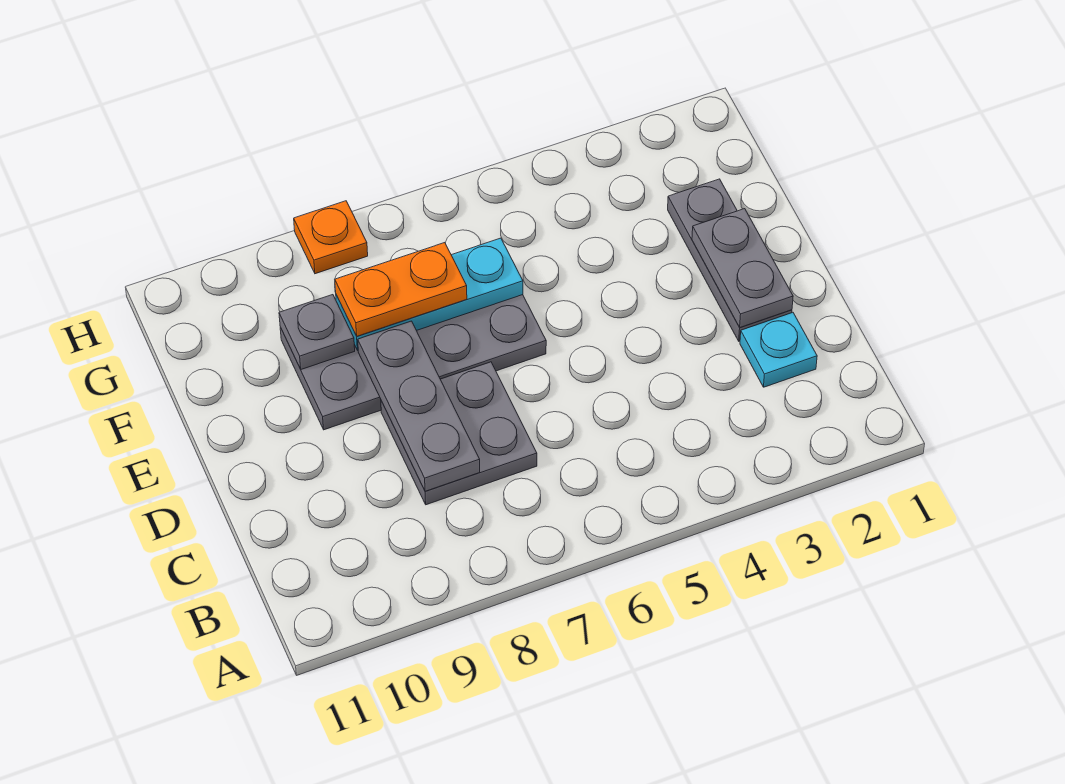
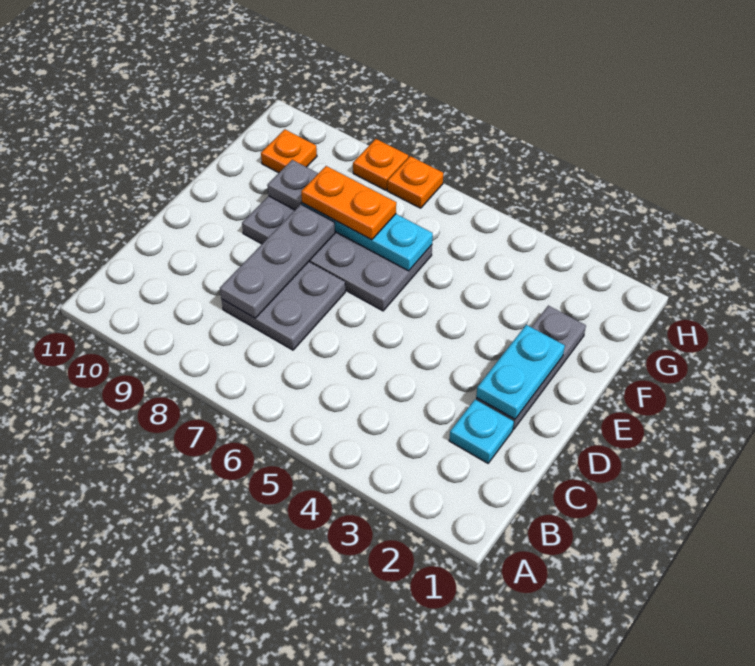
grey plate D2:E2 level 2 -> cyan plate D2:E2 level 2
none -> orange plate G10 level 1
none -> orange plate H7 level 1

